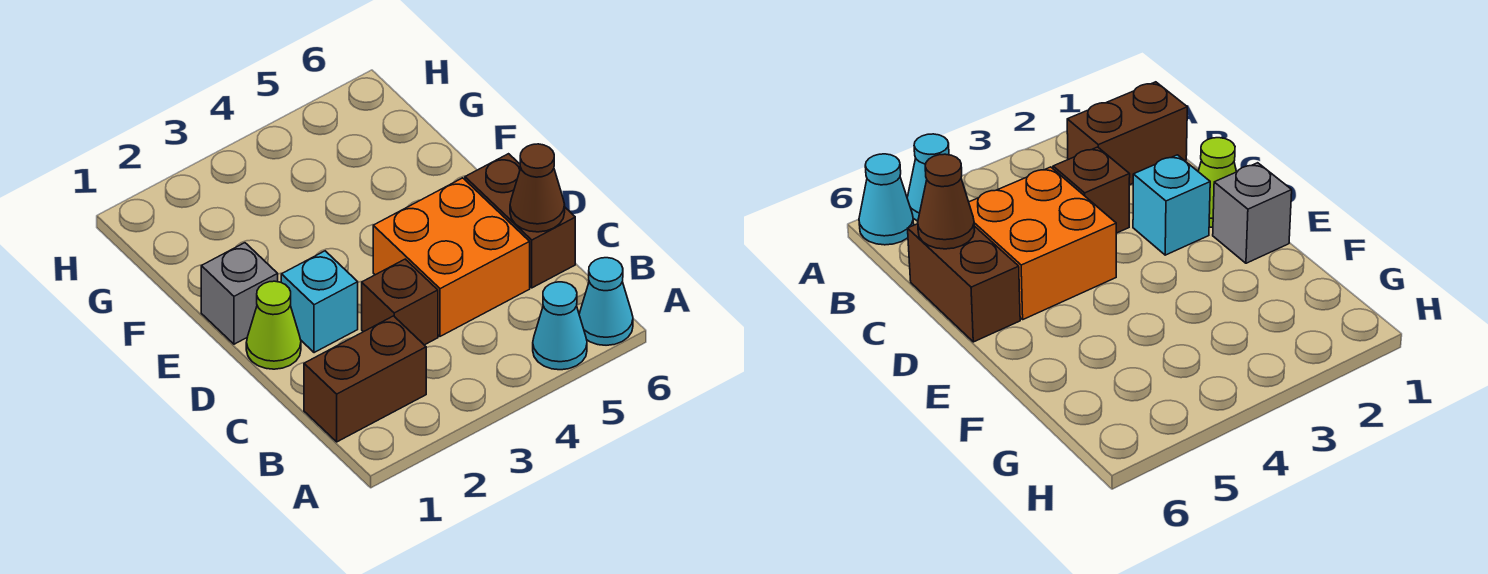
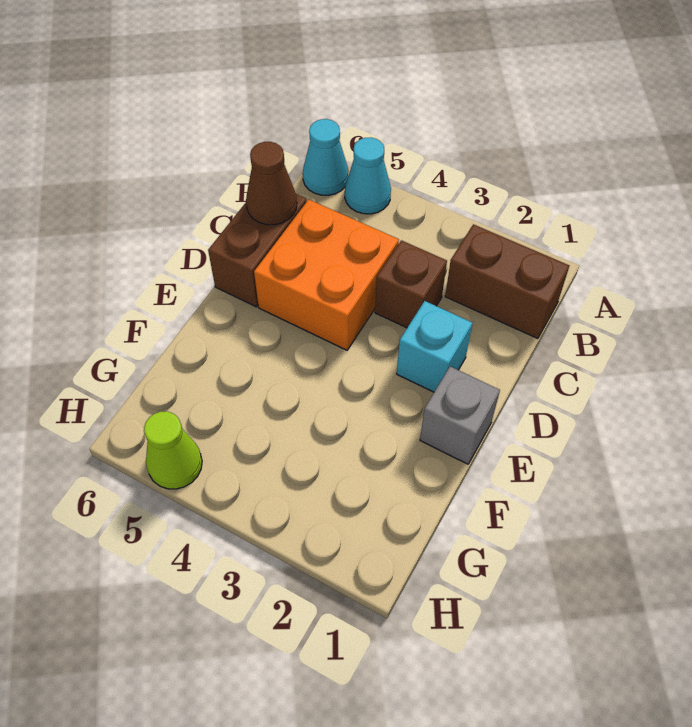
lime cone D1 level 1 -> lime cone H5 level 1

